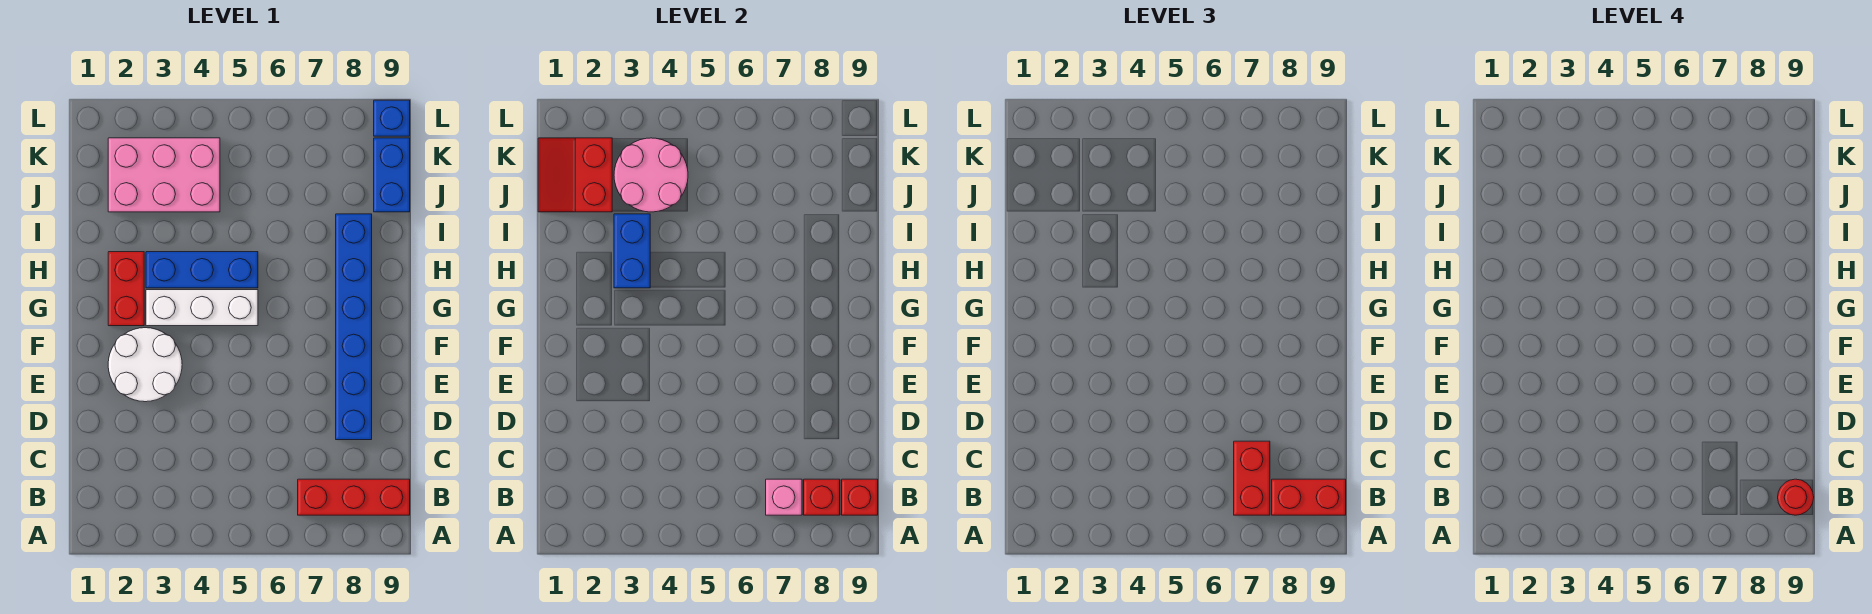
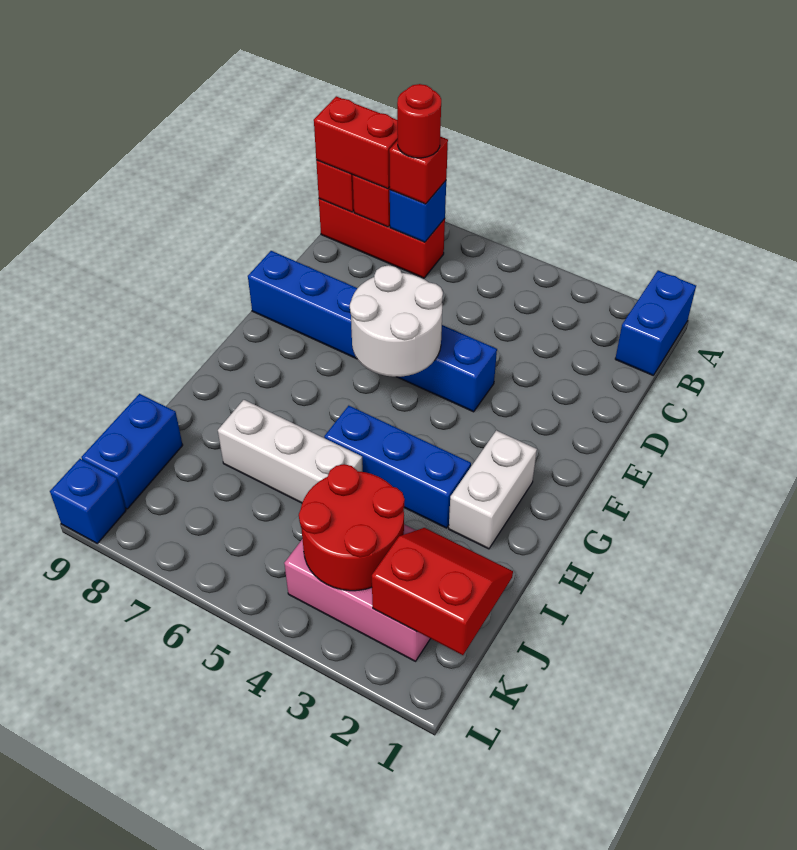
pink brick B7 level 2 -> blue brick B7 level 2
red brick B7:C7 level 3 -> red brick B7 level 3
red round brick B9 level 4 -> red round brick B7 level 4
blue brick D8:I8 level 1 -> blue brick E4:E9 level 1
white round brick E2:F3 level 1 -> white round brick E5:F6 level 2
red brick G2:H2 level 1 -> white brick G2:H2 level 1
white brick G3:G5 level 1 -> white brick I5:I7 level 1
blue brick H3:I3 level 2 -> blue brick A1:B1 level 1
red slope J1:K2 level 2 top 2 -> red slope J1:K2 level 2 top K
pink round brick J3:K4 level 2 -> red round brick J3:K4 level 2

